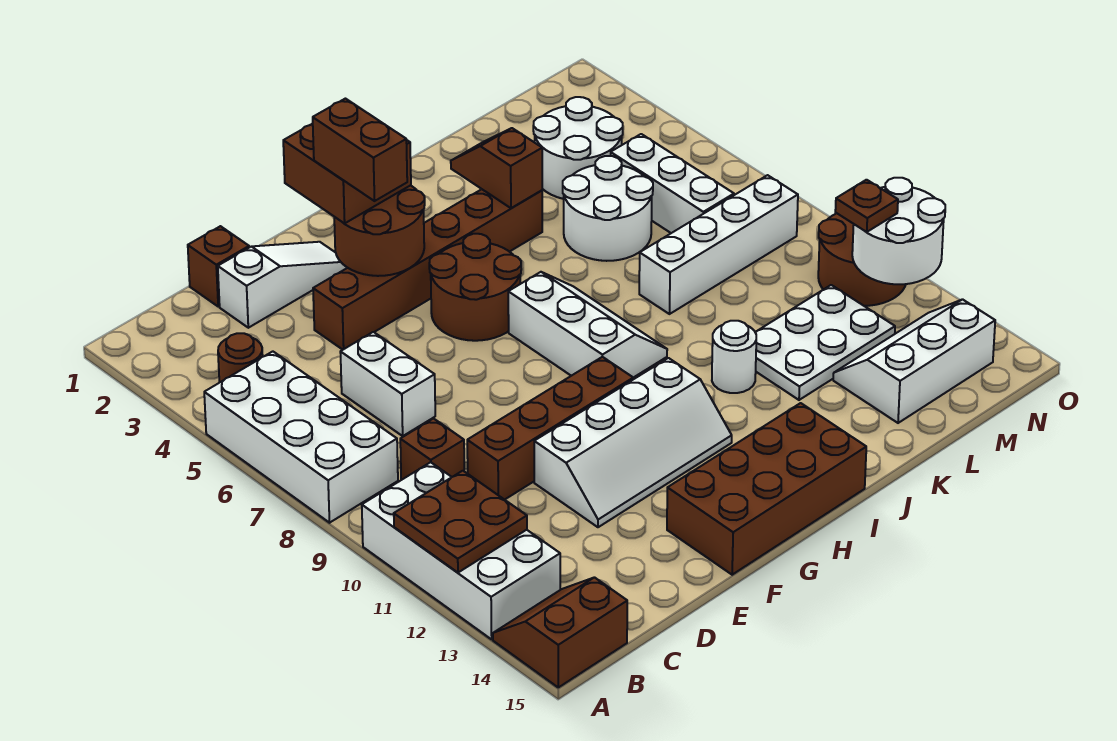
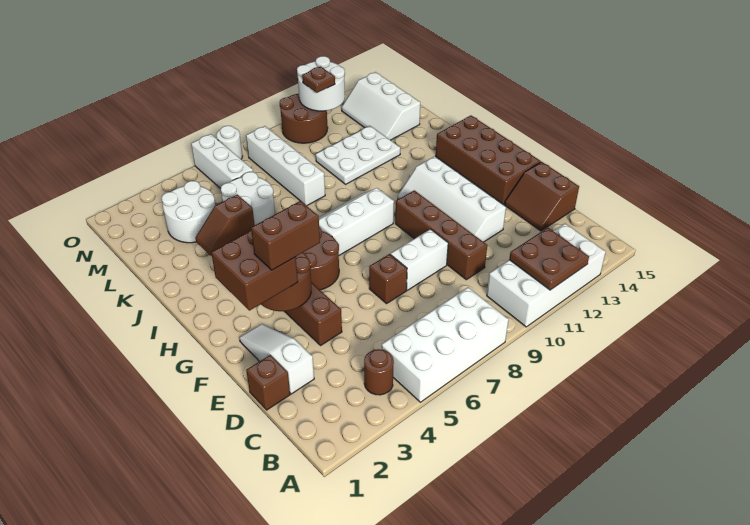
brown slope A14:B15 level 1 top 15 -> brown slope D14:E15 level 1 top 15
brown brick C9 level 1 -> brown brick E7 level 1
white brick D6:D7 level 1 -> white brick E8:E9 level 1
white slope E11:H12 level 1 top 11 -> white slope E11:H12 level 1 top 12
white round brick J11 level 1 -> white round brick O7 level 1
white plate K11:M12 level 1 -> white plate K10:L12 level 1
white brick M5:M7 level 1 -> white brick M6:O6 level 1

